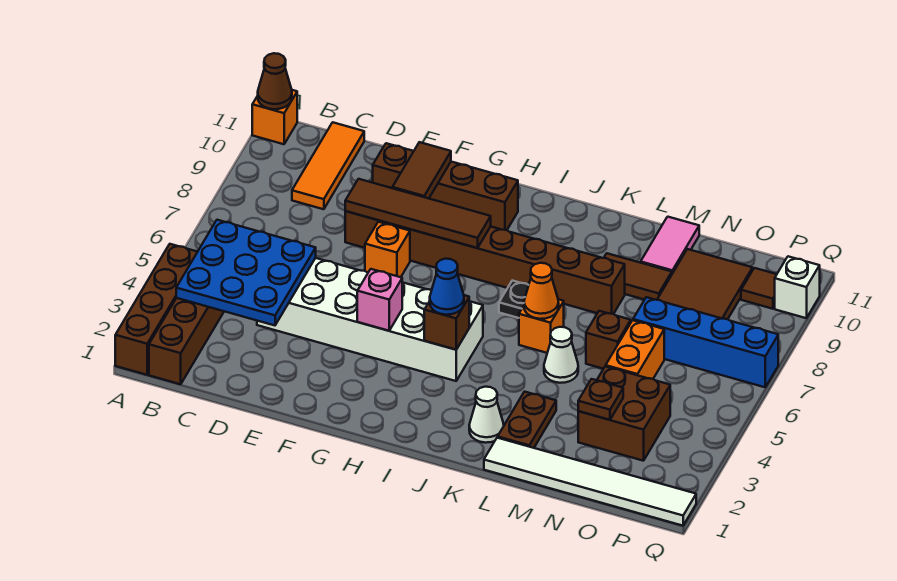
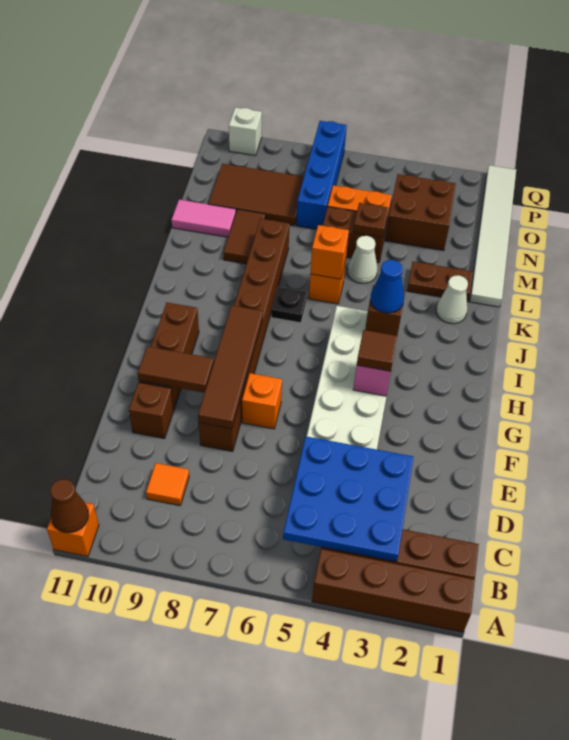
orange tile C9:C11 level 1 -> orange tile C9 level 1
orange cone K6 level 2 -> orange brick K6 level 2
brown brick M6 level 1 -> brown brick M5:M6 level 1
brown plate N3 level 2 -> brown plate M5 level 2
brown tile P10 level 1 -> brown tile G4 level 3

